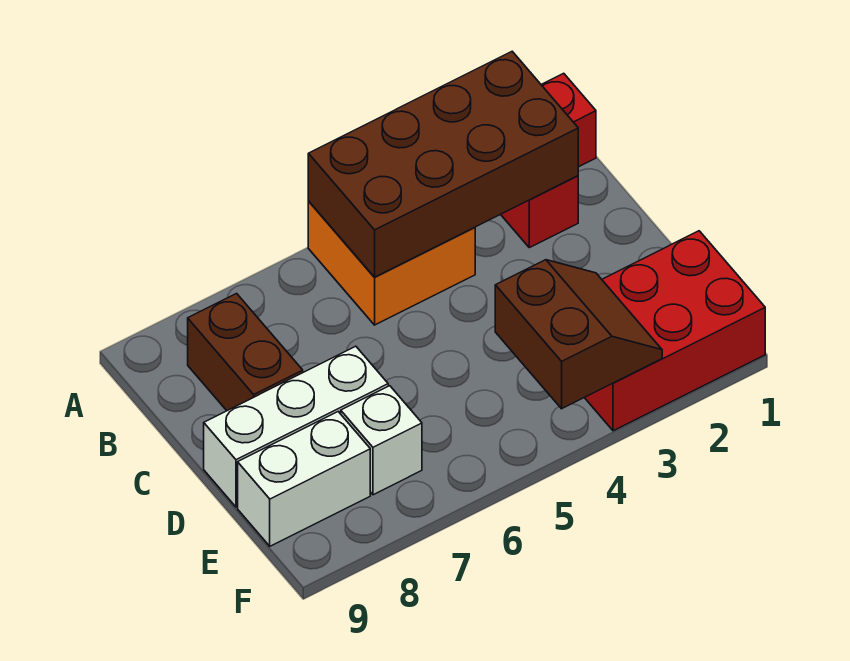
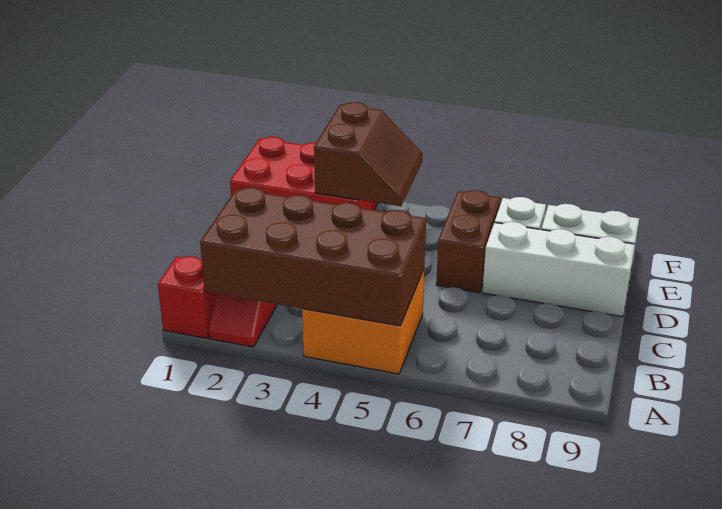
brown brick B8:C8 level 1 -> brown brick D6:E6 level 1
brown slope E3:F4 level 2 top 4 -> brown slope E3:F4 level 2 top 3

